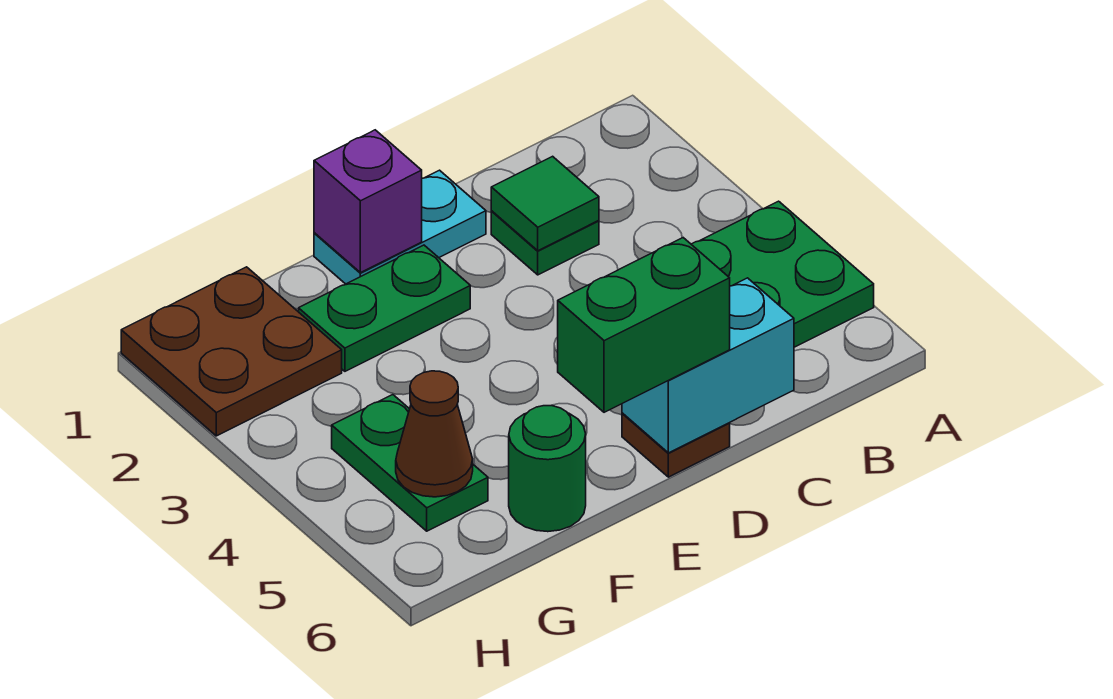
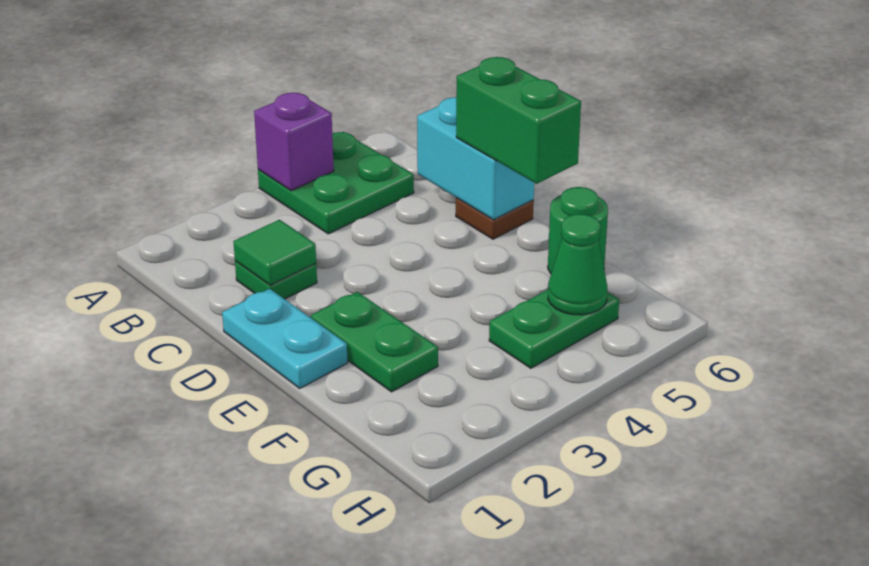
purple brick E1 level 2 -> purple brick A4 level 2
brown plate G1:H2 level 1 -> none
brown cone G5 level 2 -> green cone G5 level 2

